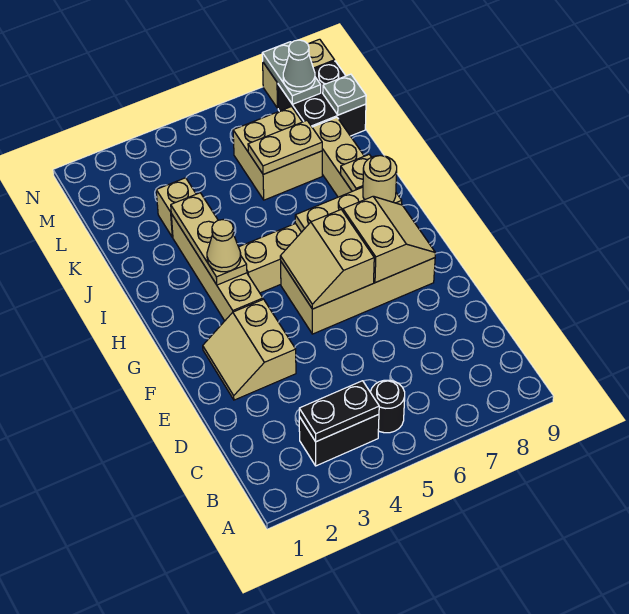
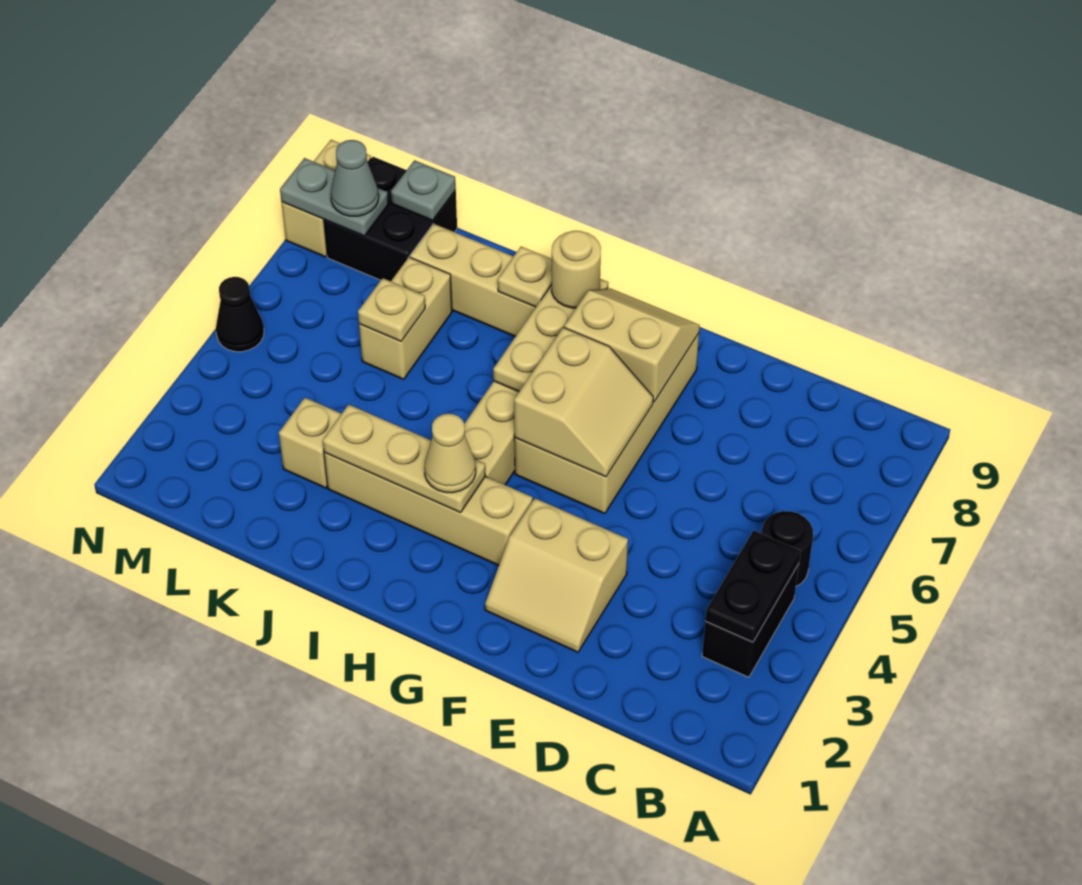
tan slope F5:G6 level 2 top 6 -> tan slope F5:G6 level 2 top G
tan brick K6:L7 level 1 -> tan brick K6:K7 level 1
tan plate K6:K7 level 2 -> tan plate K6 level 2
none -> black cone N5 level 1

